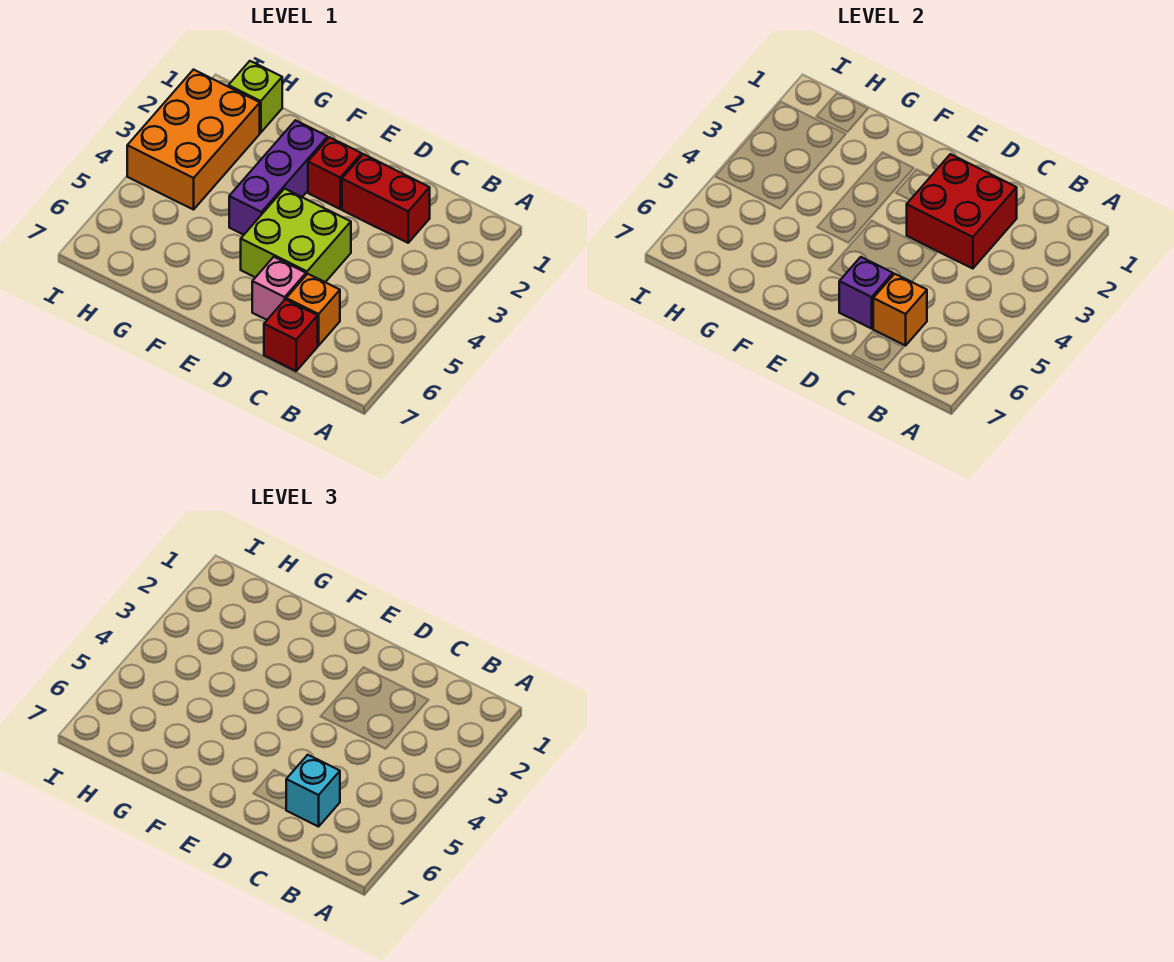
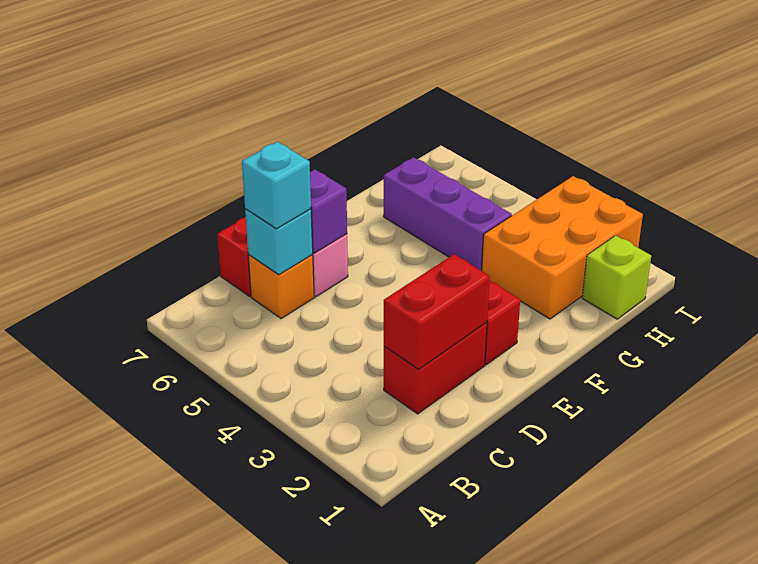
red brick C2:D3 level 2 -> red brick C2:D2 level 2
orange brick C6 level 2 -> cyan brick C6 level 2
lime brick D4:E5 level 1 -> none
purple brick F2:F4 level 1 -> purple brick G4:G6 level 1
orange brick H2:I4 level 1 -> orange brick G2:I3 level 1

